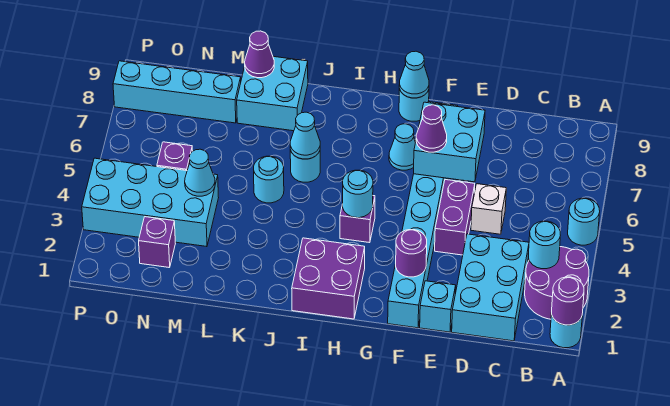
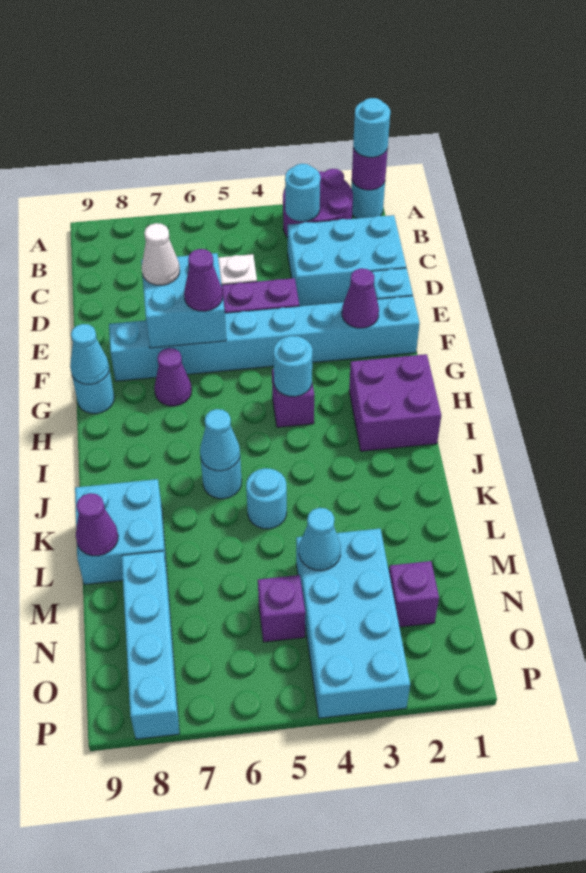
cyan round brick A5 level 1 -> cyan round brick A1 level 3
none -> white cone E7 level 3
purple round brick F2 level 2 -> purple cone F2 level 2
cyan cone G7 level 1 -> purple cone G7 level 1

